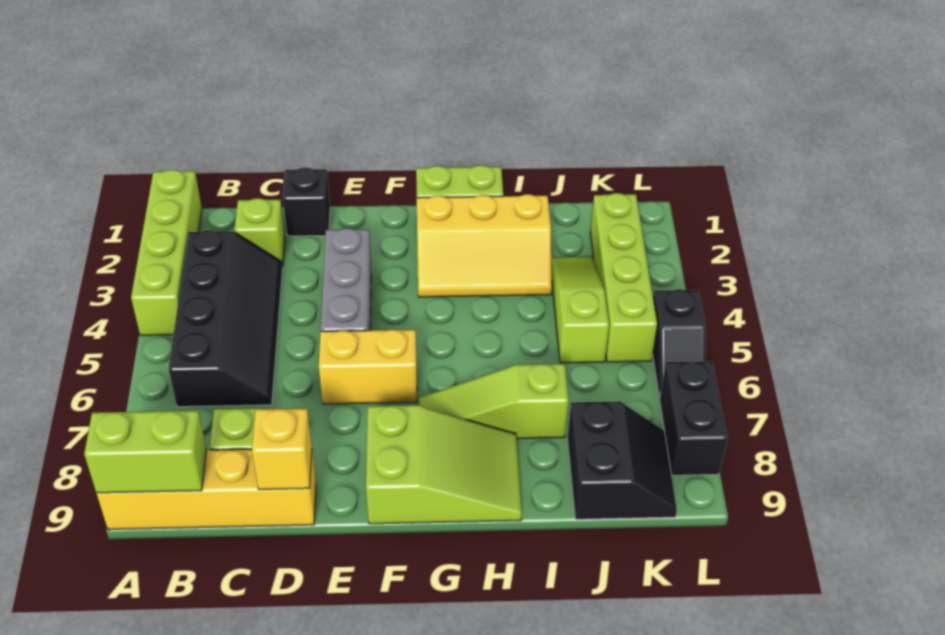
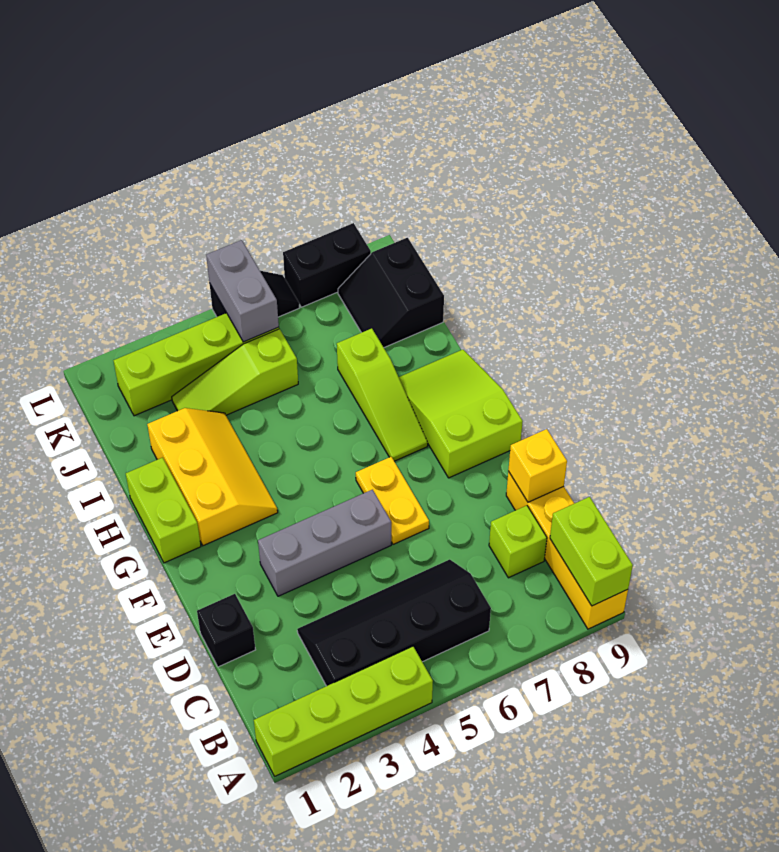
lime brick C2 level 1 -> none
yellow brick E6:F6 level 1 -> yellow plate E6:F6 level 1
black slope J8:K9 level 1 top J -> black slope J8:K9 level 1 top 9
none -> grey brick K5:L5 level 2

